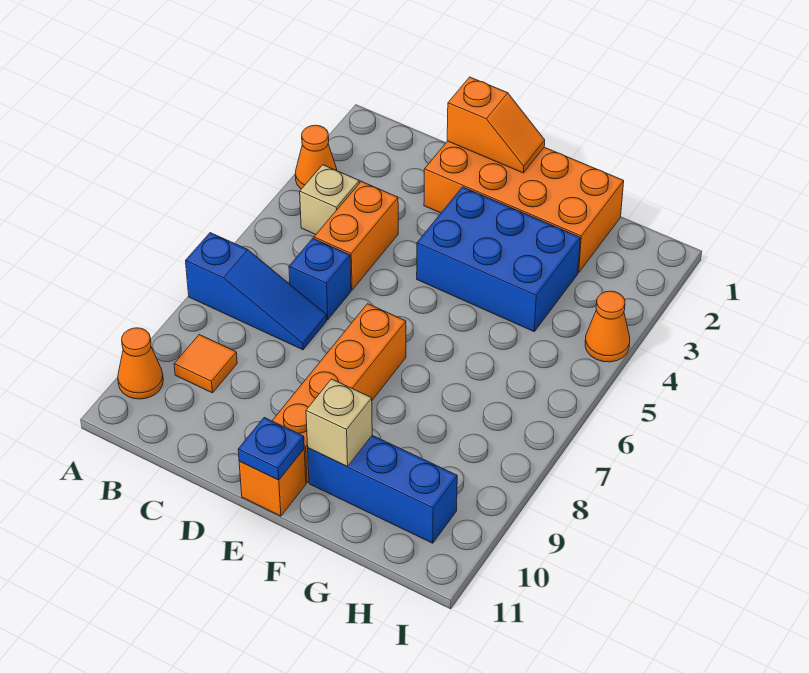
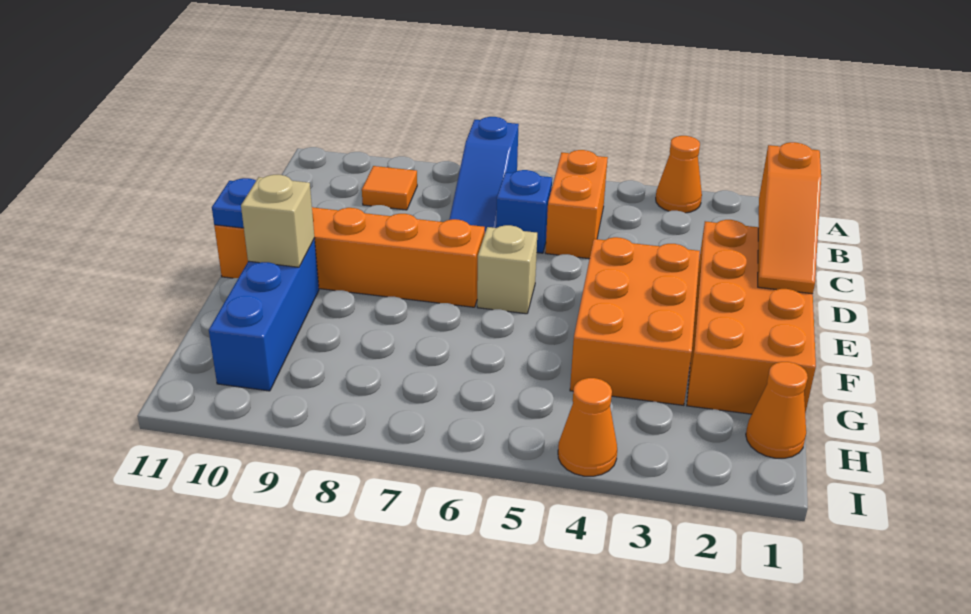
orange cone A10 level 1 -> orange cone H1 level 1
tan brick B4 level 1 -> tan brick E6 level 1
orange brick C4:C5 level 1 -> orange brick B5:C5 level 1
orange slope D1:E1 level 2 top D -> orange slope C1:E1 level 2 top C
blue brick E3:G4 level 1 -> orange brick E3:G4 level 1

